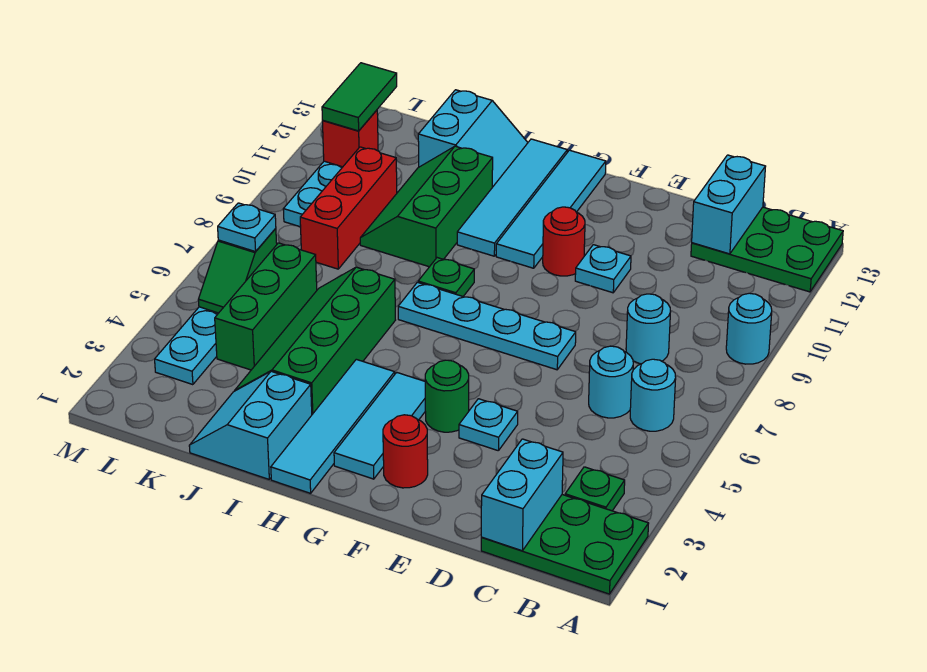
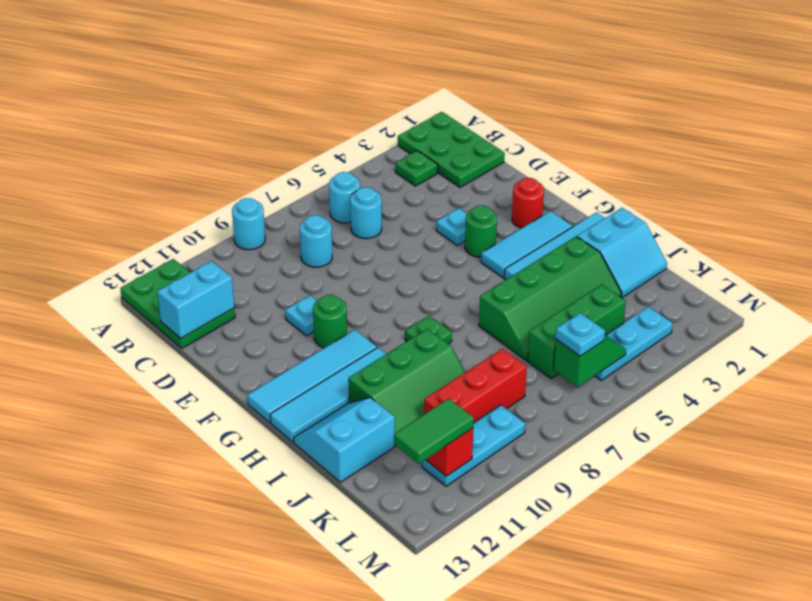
cyan brick C1:C2 level 2 -> none
cyan plate E7:H7 level 1 -> none
red round brick F10 level 1 -> green round brick F10 level 1

